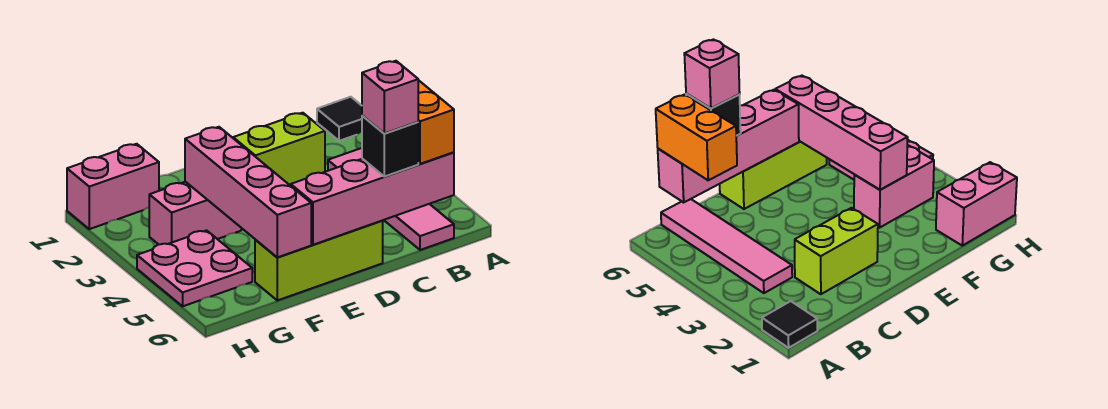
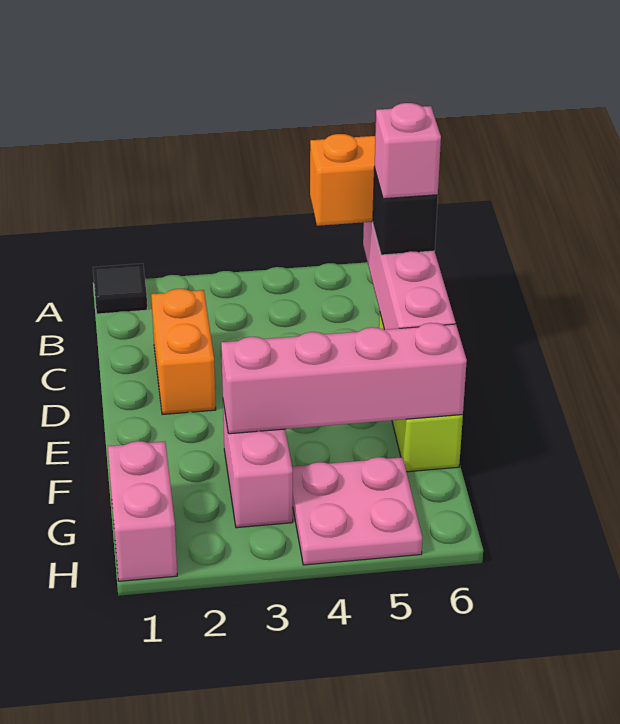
pink tile B3:B6 level 1 -> none
lime brick C2:D2 level 1 -> orange brick C2:D2 level 1

